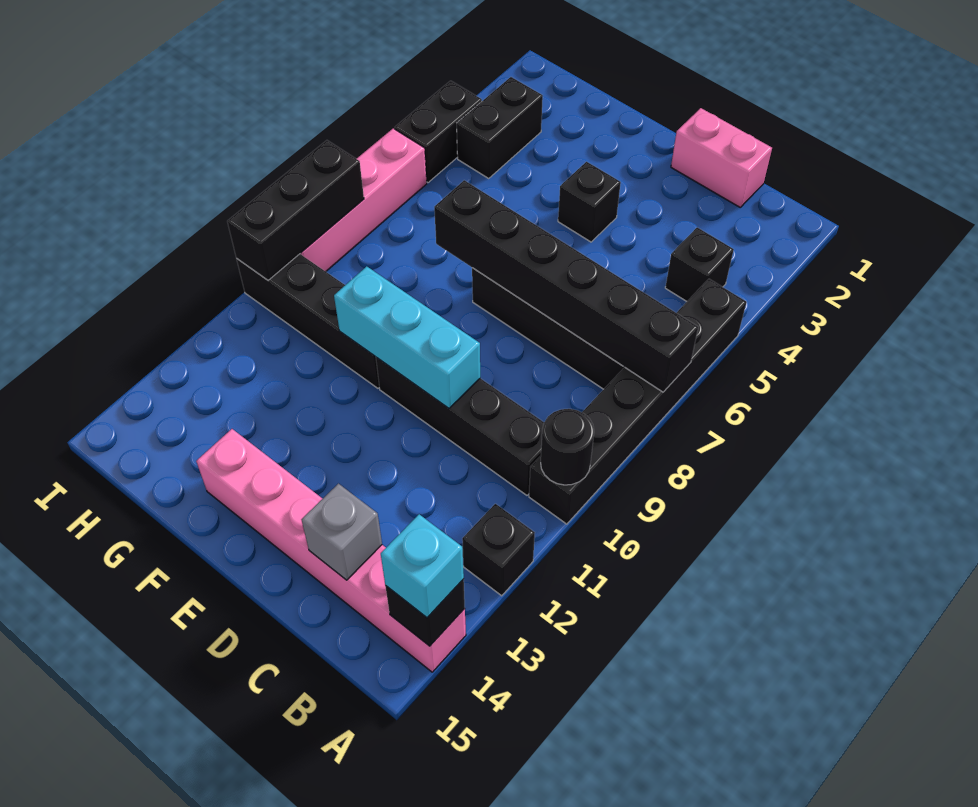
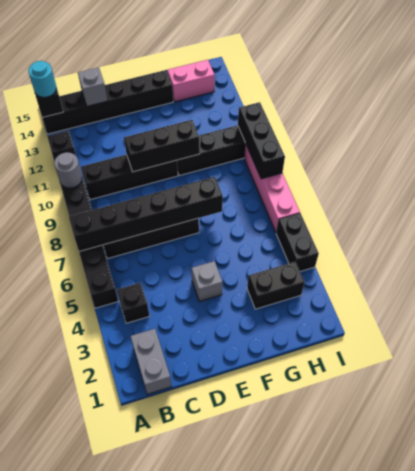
black round brick A10 level 2 -> grey round brick A10 level 2
pink brick A14:F14 level 1 -> black brick A14:F14 level 1
cyan brick A14 level 3 -> cyan round brick A14 level 3
none -> grey brick B1:B2 level 1
pink brick C1:D1 level 1 -> pink brick G14:H14 level 1
cyan brick D10:F10 level 2 -> black brick D10:F10 level 2
black brick E4 level 1 -> grey brick E4 level 1
black brick H3:H4 level 1 -> black brick G3:H3 level 1

